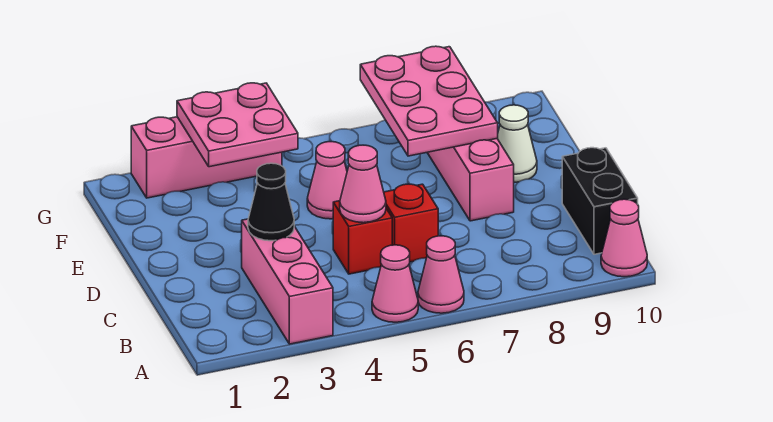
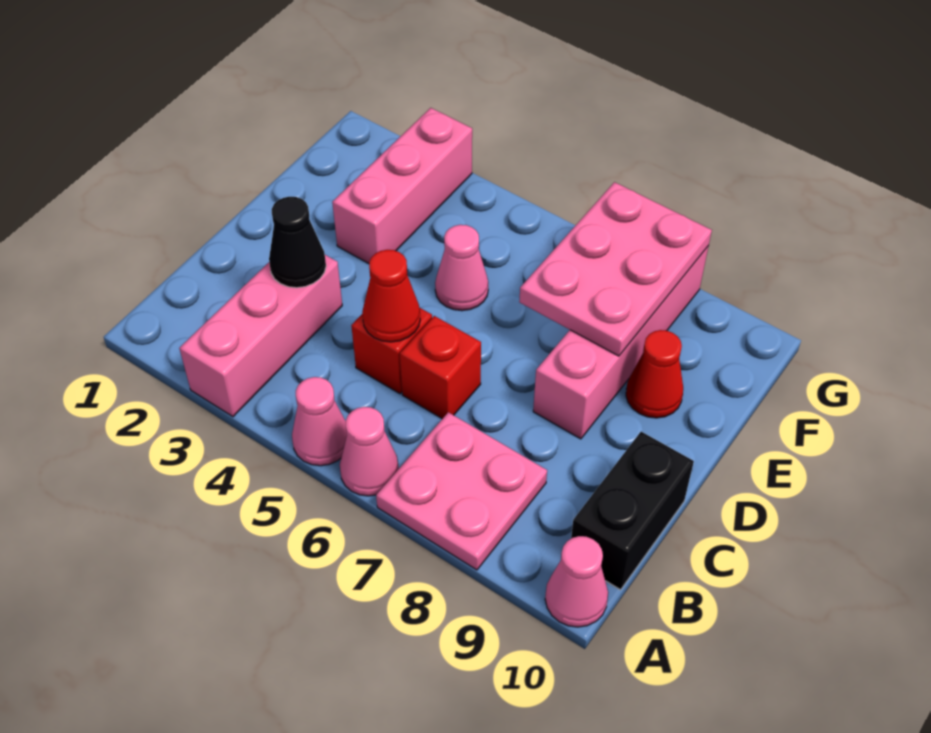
pink cone C5 level 2 -> red cone C5 level 2
white cone E9 level 1 -> red cone E9 level 1
pink plate F3:G4 level 2 -> pink plate A7:B8 level 1
pink brick G2:G4 level 1 -> pink brick E3:G3 level 1

